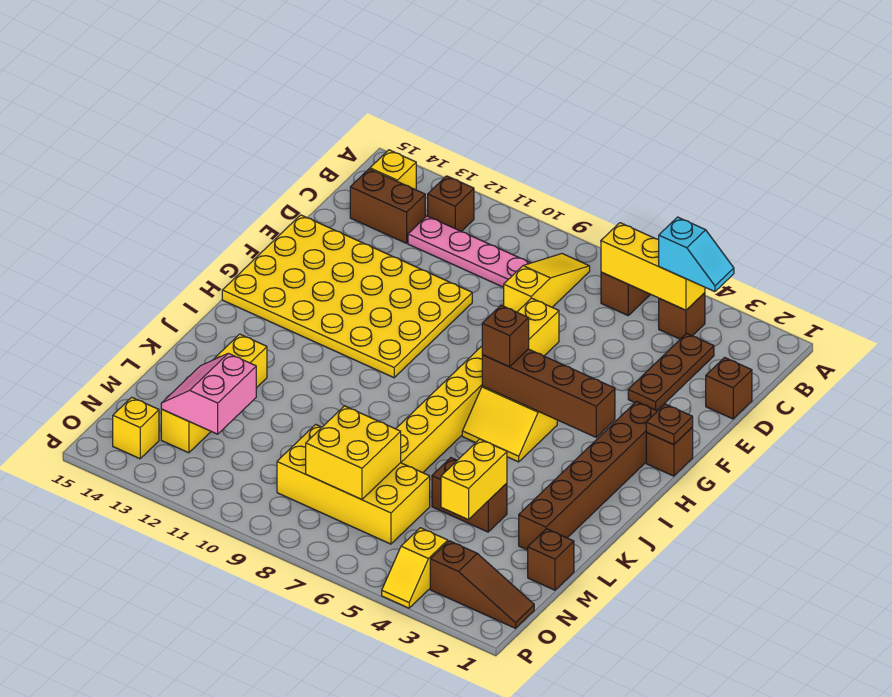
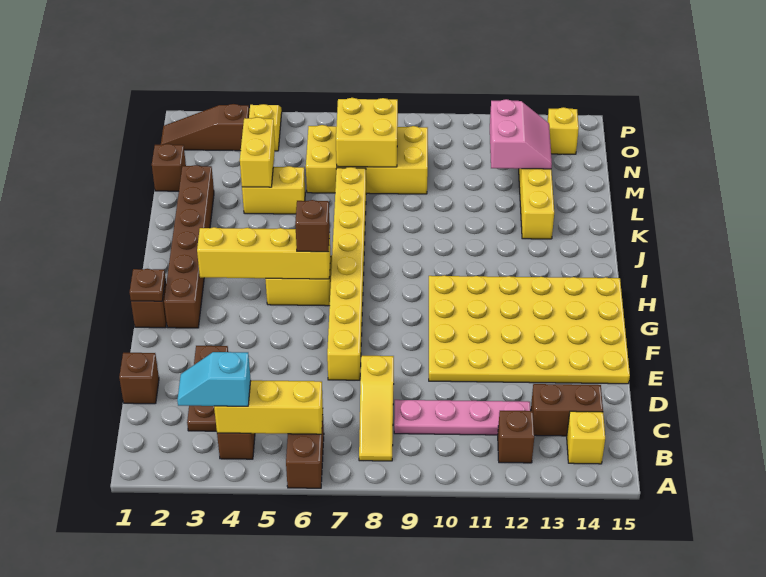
brown brick H3:H6 level 2 -> yellow brick H3:H6 level 2
brown brick L4:L5 level 1 -> yellow brick L4:L5 level 1

